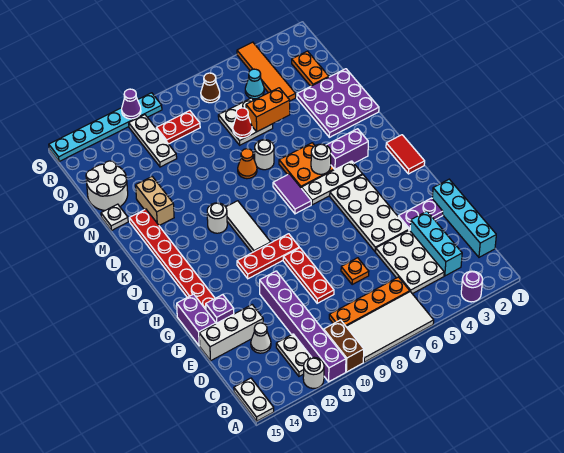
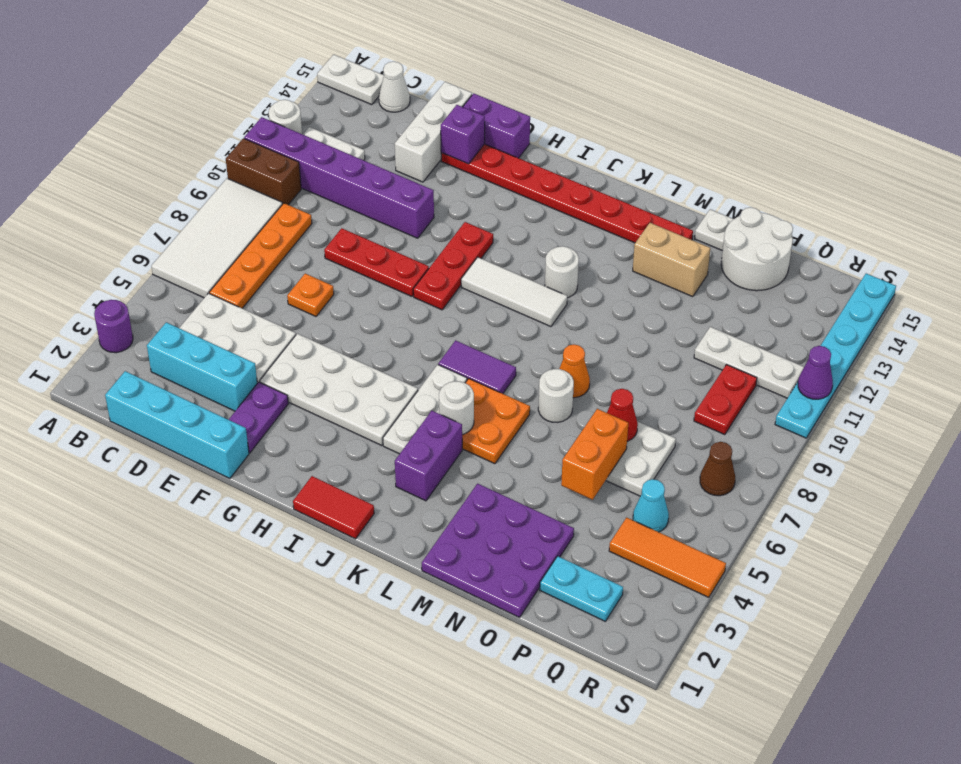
white cone D13 level 1 -> white cone C15 level 1
orange plate P2:Q2 level 1 -> cyan plate P2:Q2 level 1
orange tile P4:S4 level 1 -> orange tile Q4:S4 level 1

